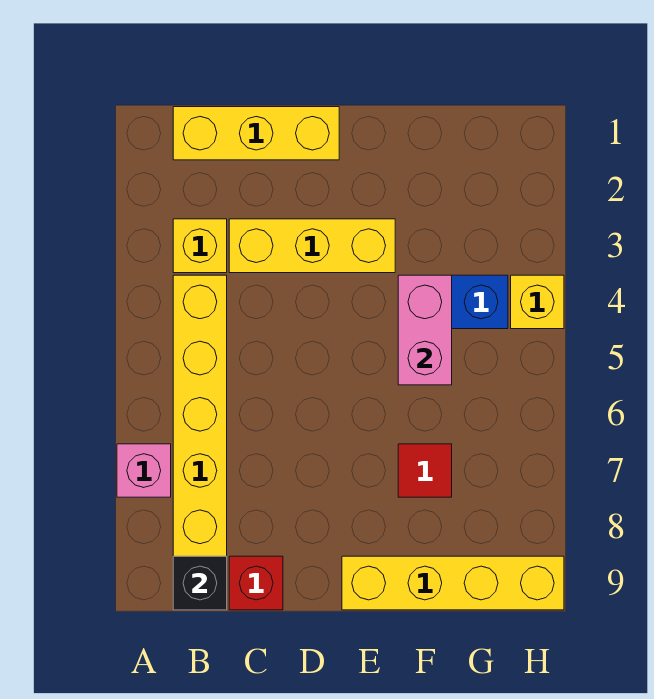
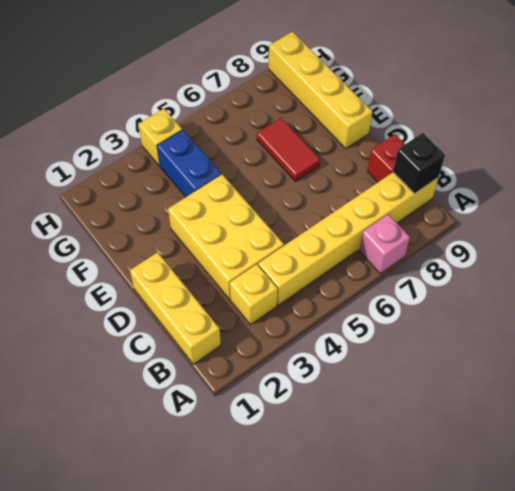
yellow brick C3:E3 level 1 -> yellow brick C3:E4 level 1
pink brick F4:F5 level 2 -> none
red tile F7 level 1 -> red tile E7:F7 level 1

